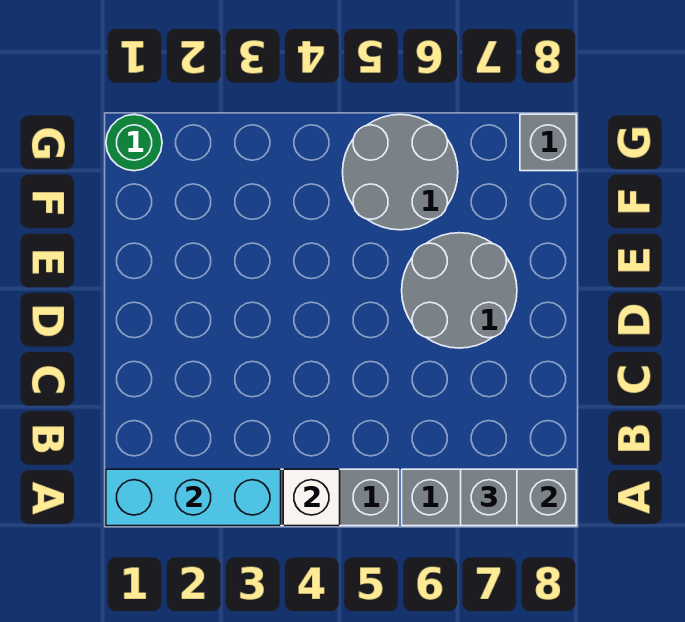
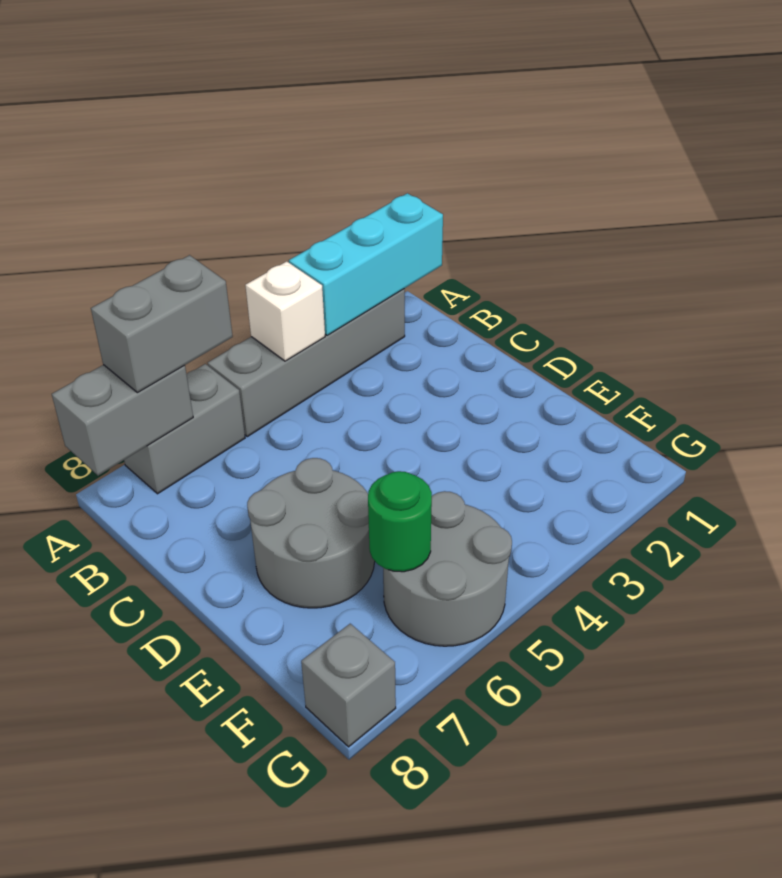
grey brick A7 level 3 -> grey brick A6:A7 level 3
green round brick G1 level 1 -> green round brick F6 level 2

